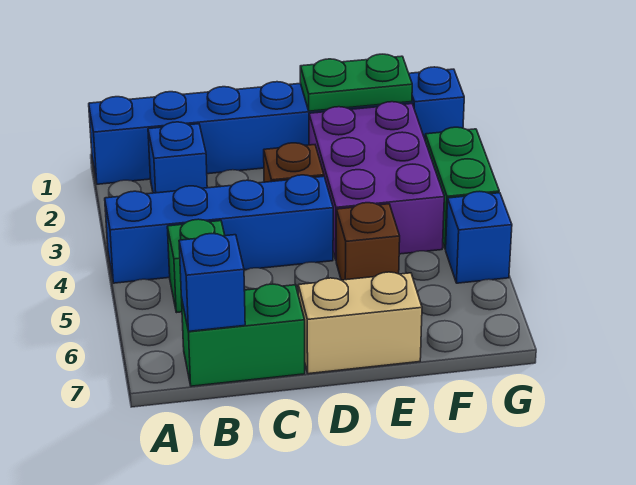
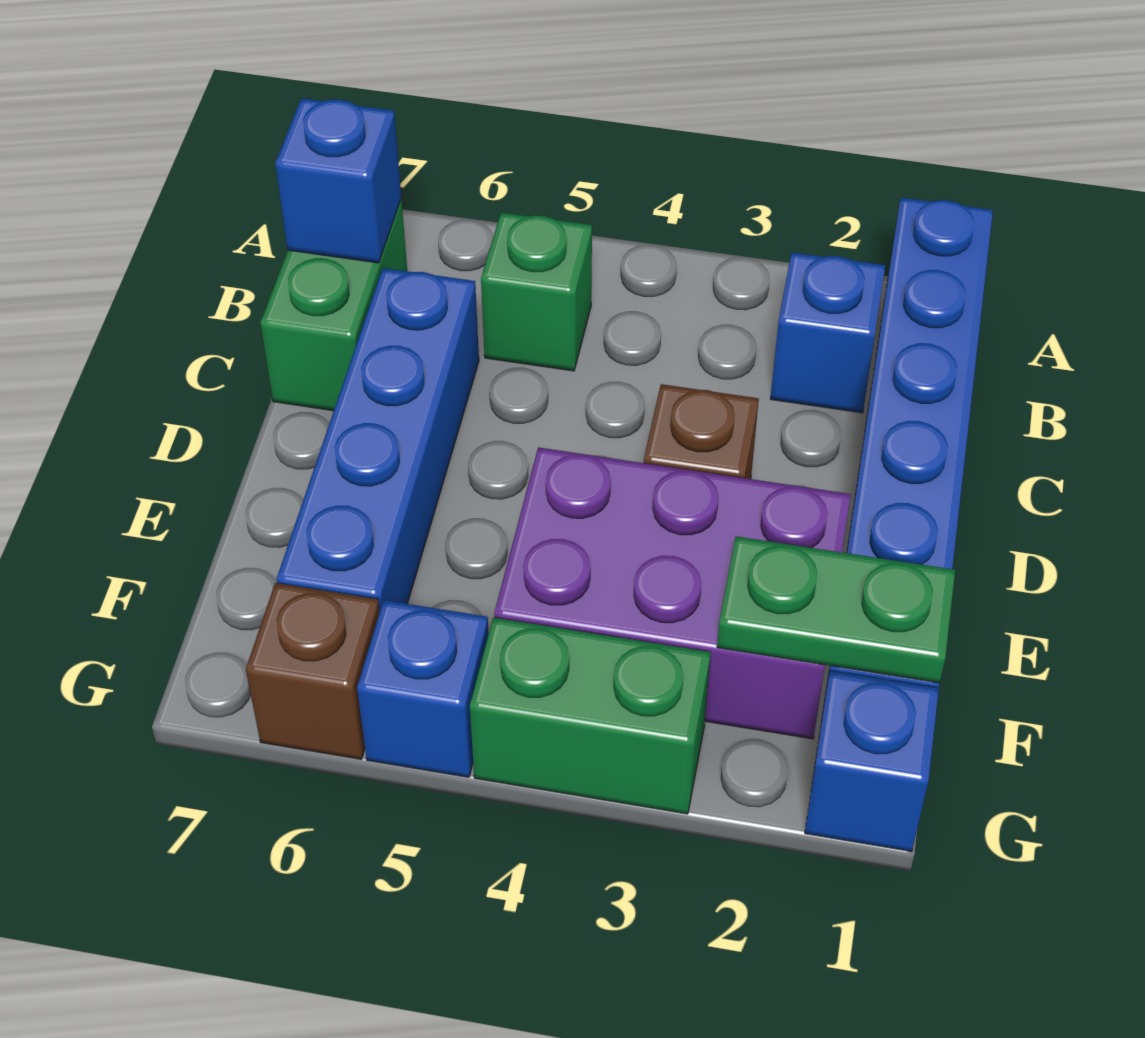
blue brick A4:D4 level 1 -> blue brick C6:F6 level 1
tan brick D7:E7 level 1 -> none
green plate E1:F1 level 2 -> green plate F1:F2 level 2
brown brick E5 level 1 -> brown brick G6 level 1

